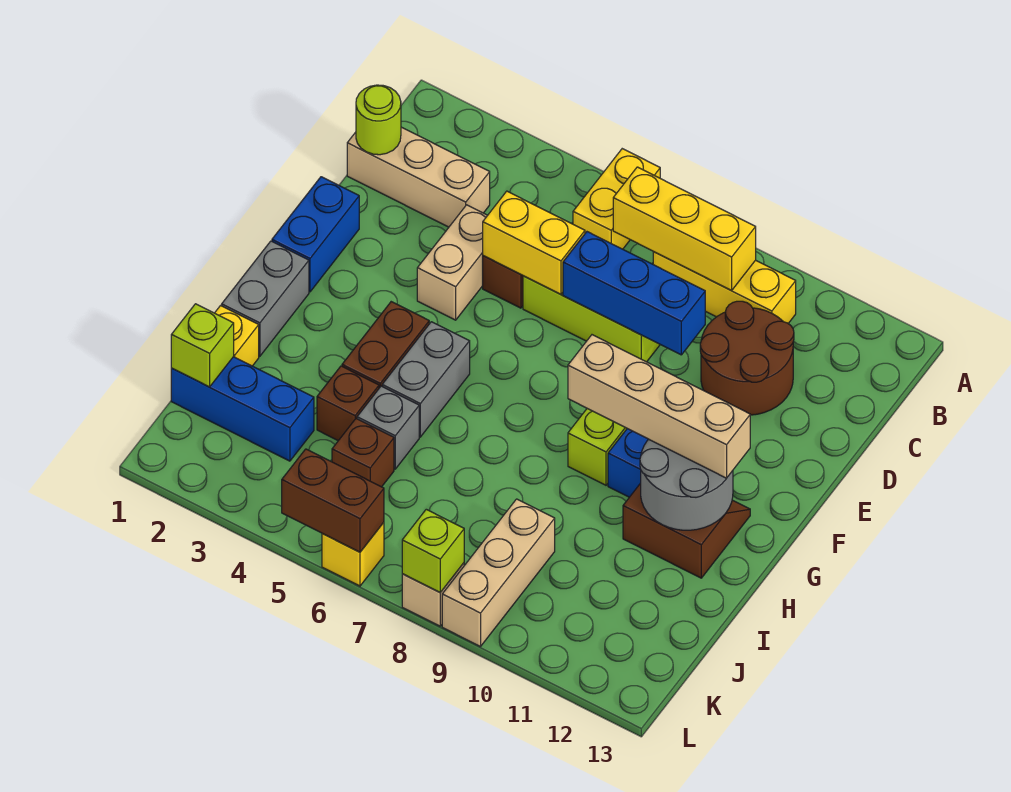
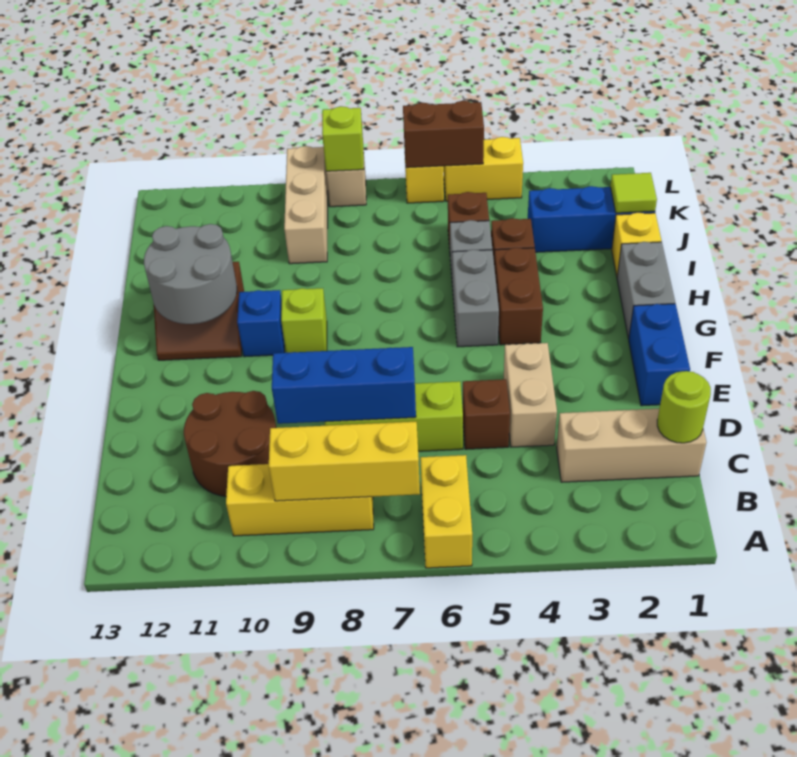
yellow brick D5:D6 level 2 -> yellow brick L4:L5 level 1
tan brick G9:G12 level 3 -> none
lime brick J1 level 2 -> lime tile J1 level 2

